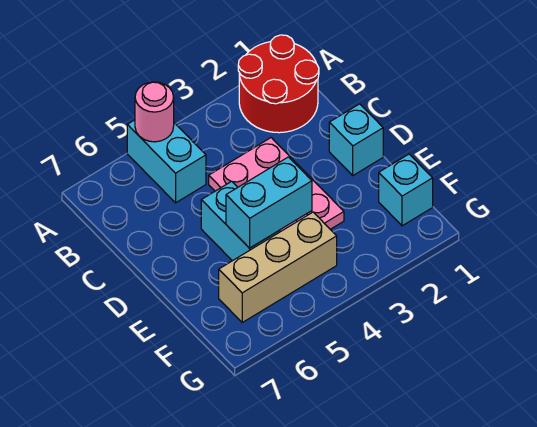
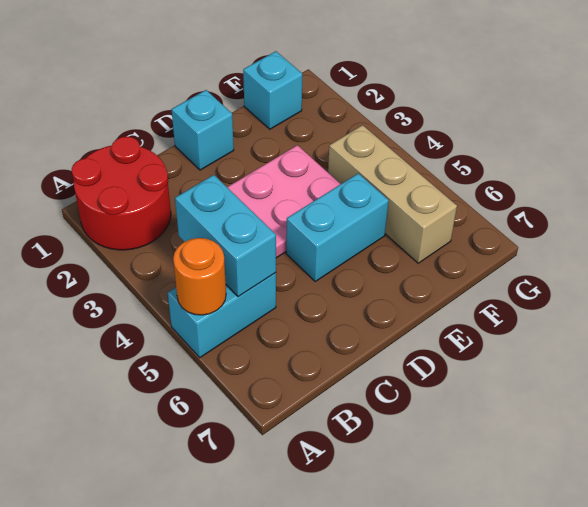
pink round brick A5 level 2 -> orange round brick A5 level 2
cyan brick E4:E5 level 2 -> cyan brick B4:B5 level 2

